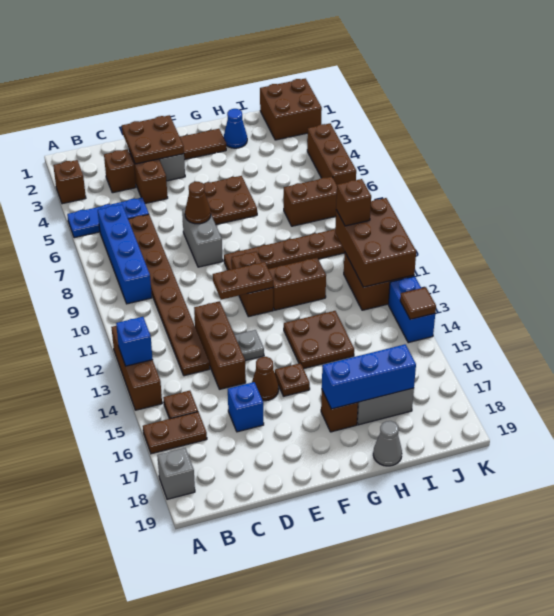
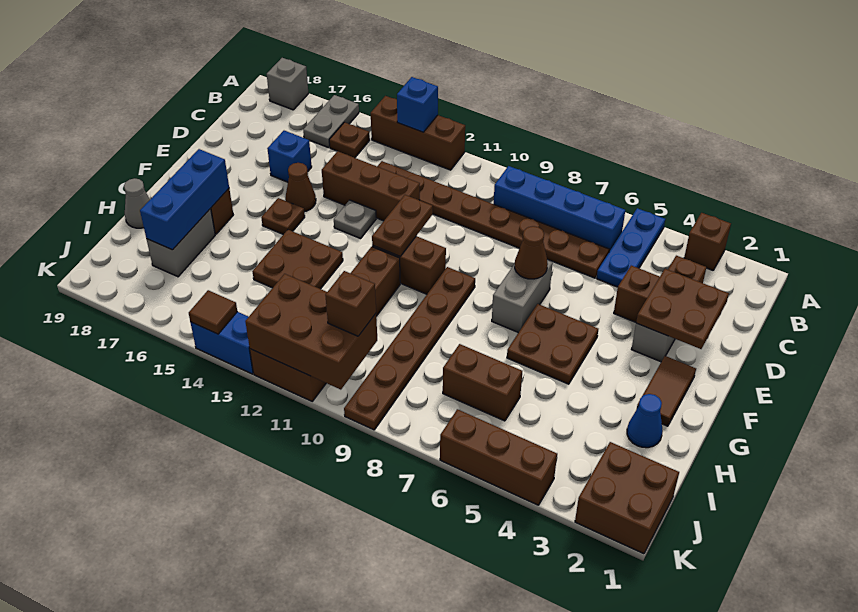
brown plate A16:B16 level 1 -> grey plate A16:B16 level 1
grey brick E7:E8 level 1 -> grey brick E7:F7 level 1
brown brick I7:J7 level 1 -> brown brick I6:I7 level 1

